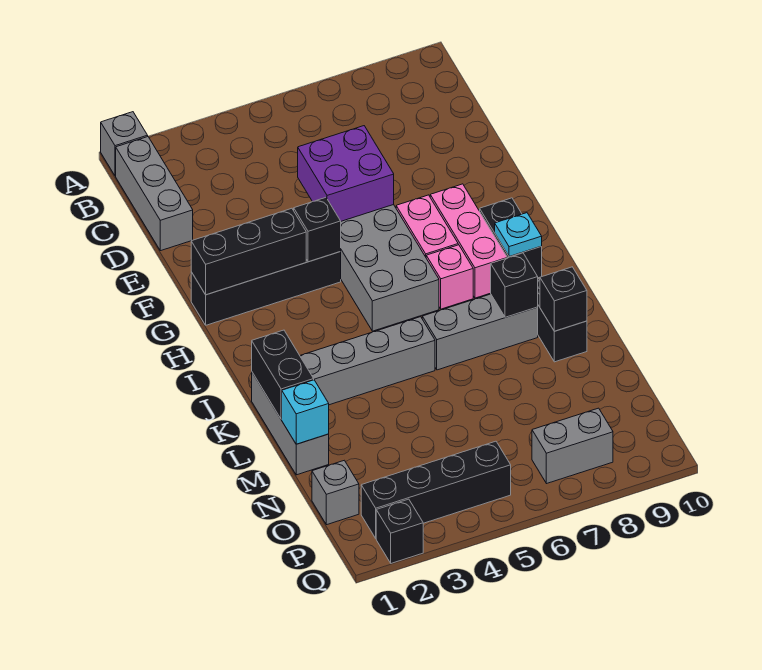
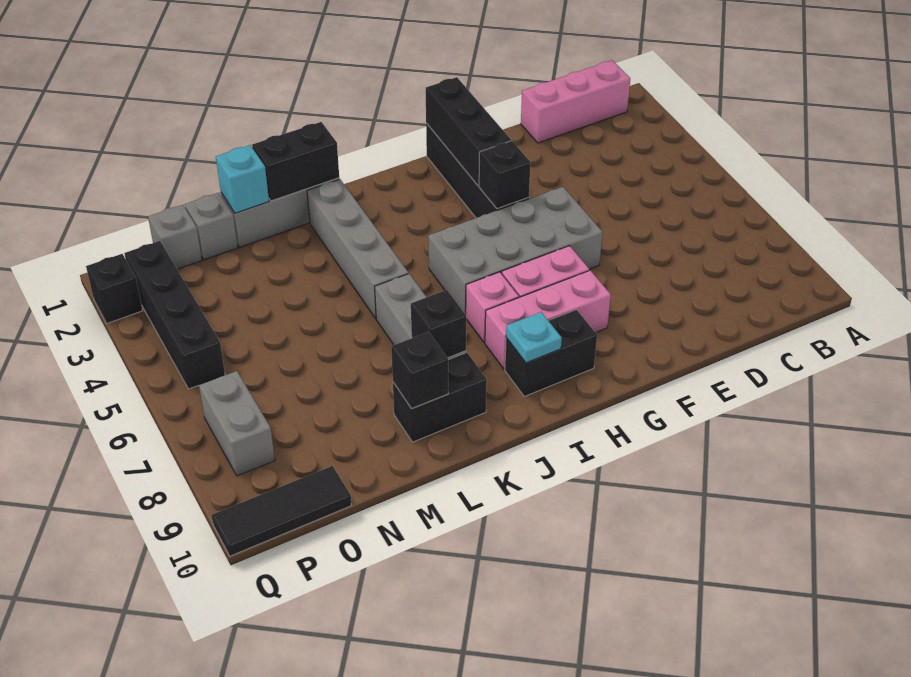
grey brick A1 level 1 -> grey brick N1 level 1
grey brick B1:D1 level 1 -> pink brick B1:D1 level 1
purple brick E5:F6 level 2 -> none
none -> black tile O10:Q10 level 1

